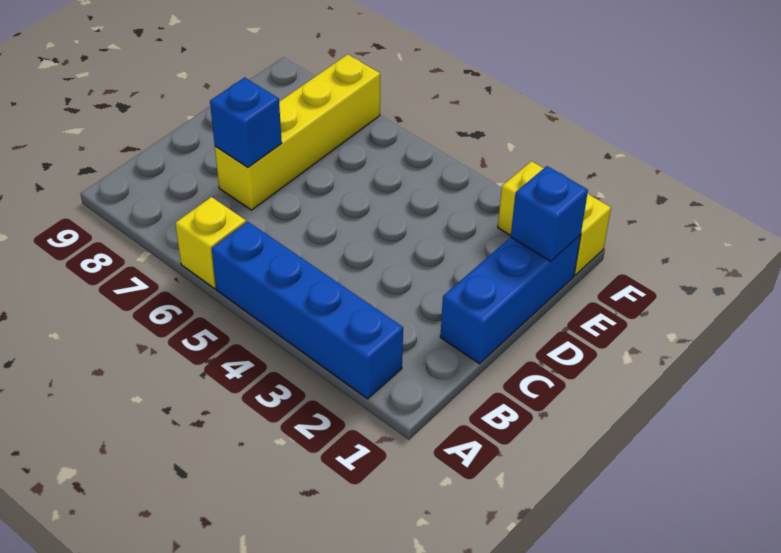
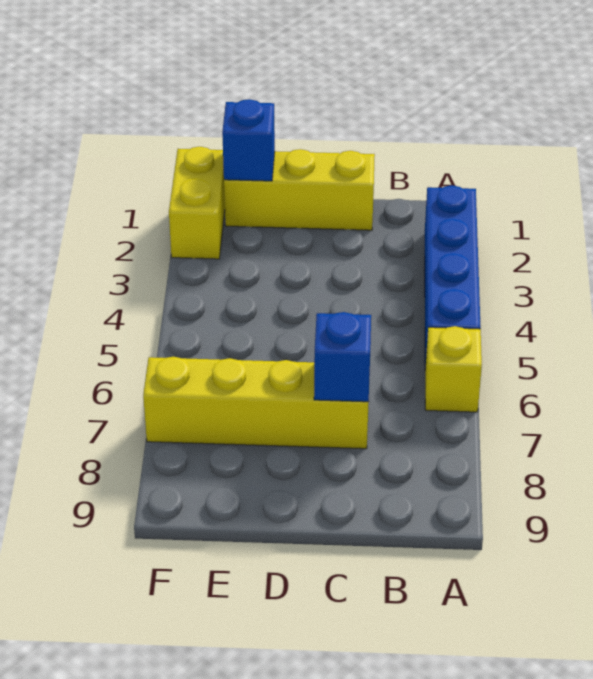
blue brick C1:E1 level 1 -> yellow brick C1:E1 level 1

